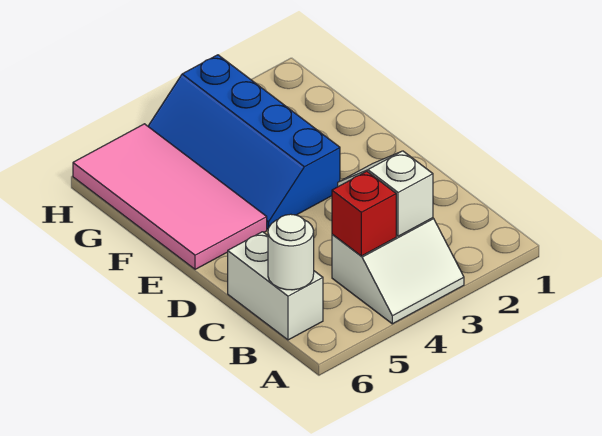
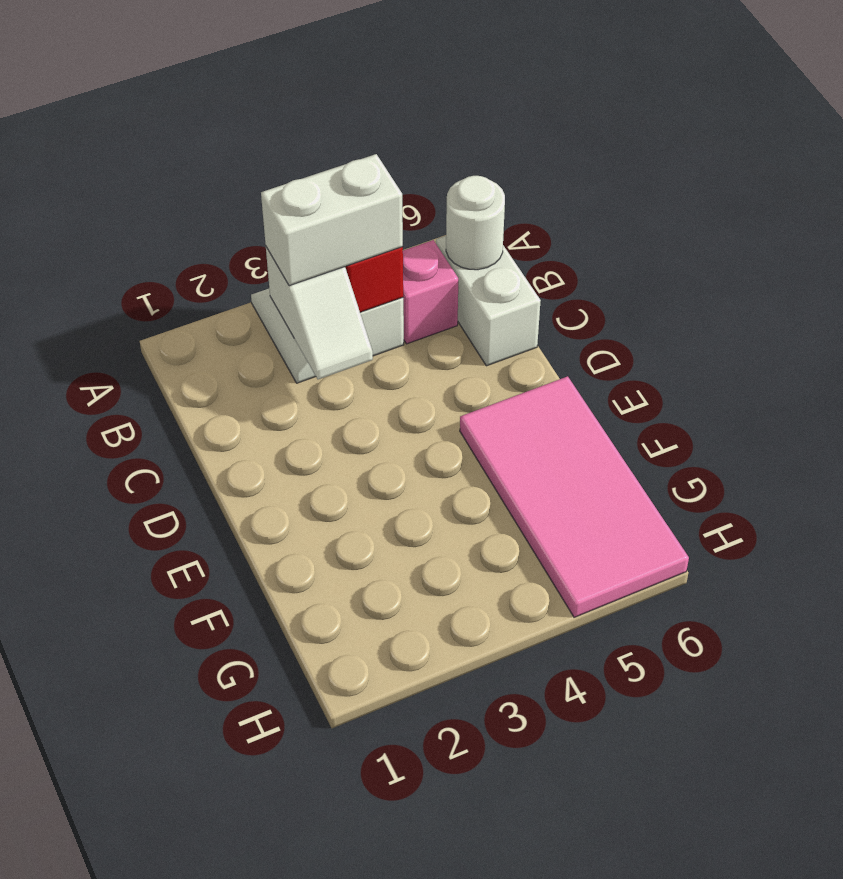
none -> white brick B3:B4 level 3
none -> pink brick B5 level 1
blue slope E3:H4 level 1 top 3 -> none

